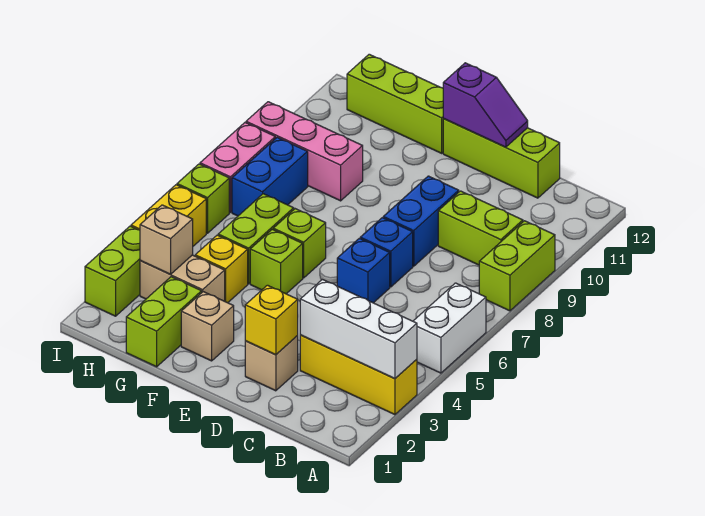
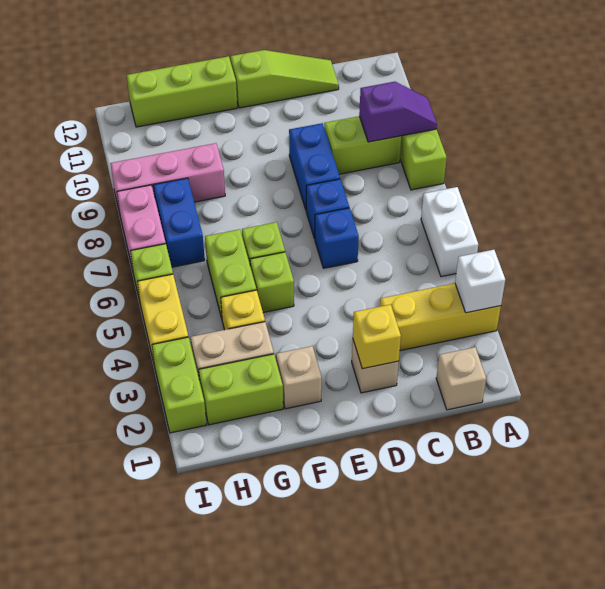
white brick A3:C3 level 2 -> white brick A3 level 2
lime brick C12:E12 level 1 -> lime slope C12:E12 level 1 top E
purple slope D12:E12 level 2 top E -> purple slope A9:B9 level 2 top B
lime brick G1:G2 level 1 -> lime brick G2:H2 level 1
tan brick H3 level 2 -> tan brick B1 level 1

